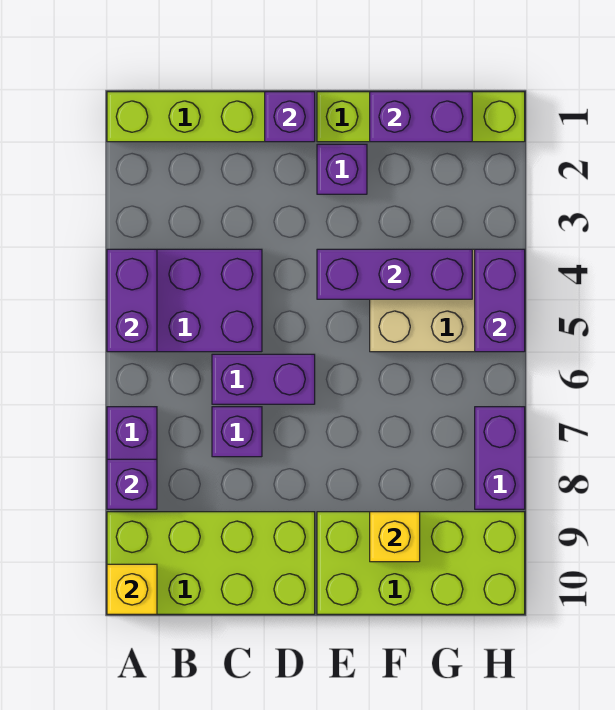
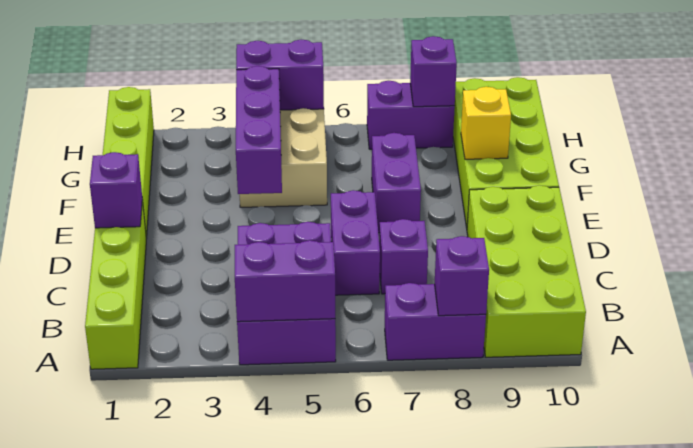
yellow brick A10 level 2 -> none
purple brick E2 level 1 -> purple brick H8 level 2
purple brick F1:G1 level 2 -> purple brick E7:F7 level 1

